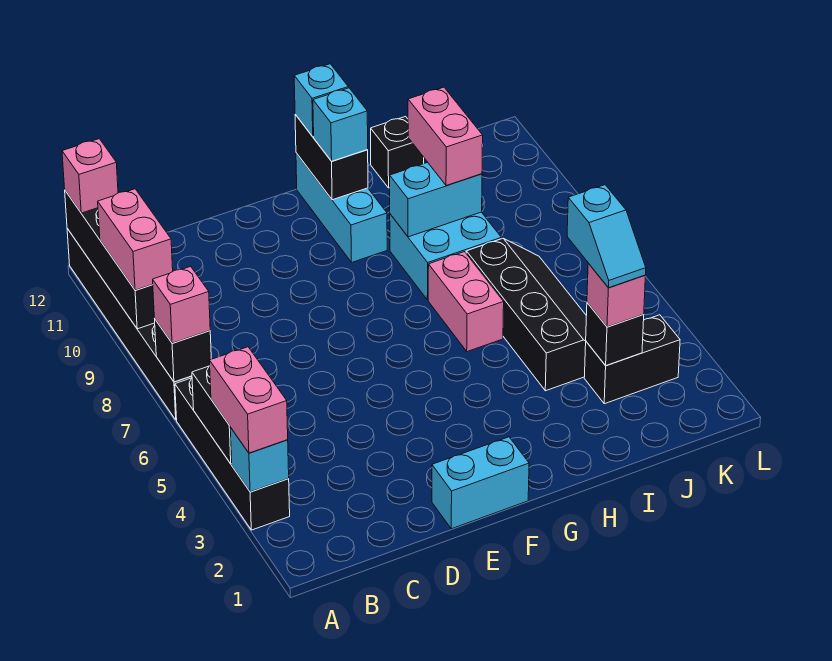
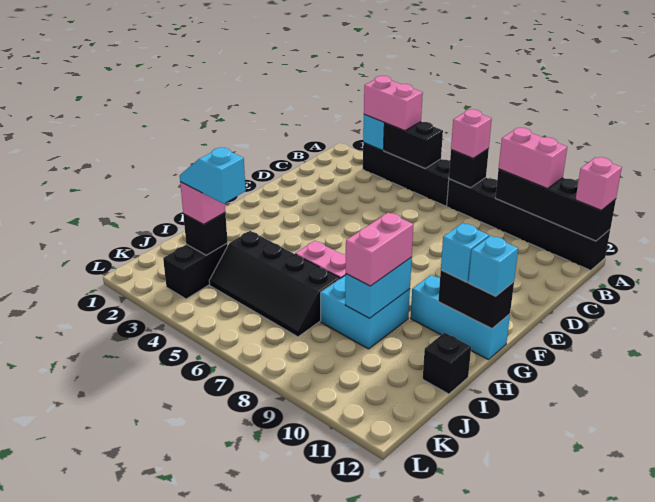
cyan brick E1:F1 level 1 -> none
pink brick I9:I10 level 3 -> pink brick H9:I9 level 3

